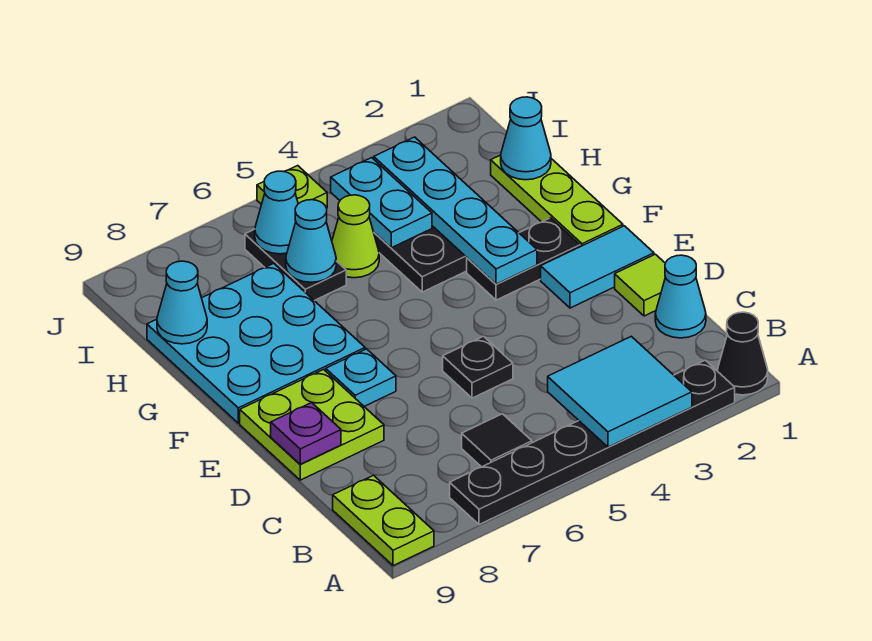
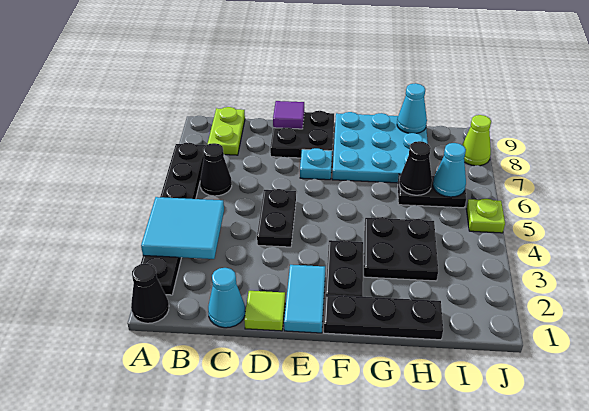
lime plate A9:B9 level 1 -> lime plate B8:B9 level 1
black tile B6 level 1 -> black cone B6 level 1
black plate D5 level 1 -> black plate D4:D5 level 1
lime plate D8:E9 level 1 -> black plate D8:E9 level 1
purple plate D9 level 2 -> purple tile D9 level 2
lime plate F1:H1 level 1 -> black plate F1:H1 level 1
cyan plate F3:I3 level 2 -> none
cyan cone H1 level 2 -> none
cyan plate H4:I4 level 2 -> none
lime cone H5 level 1 -> lime cone J8 level 1
cyan cone H6 level 2 -> black cone H6 level 2

